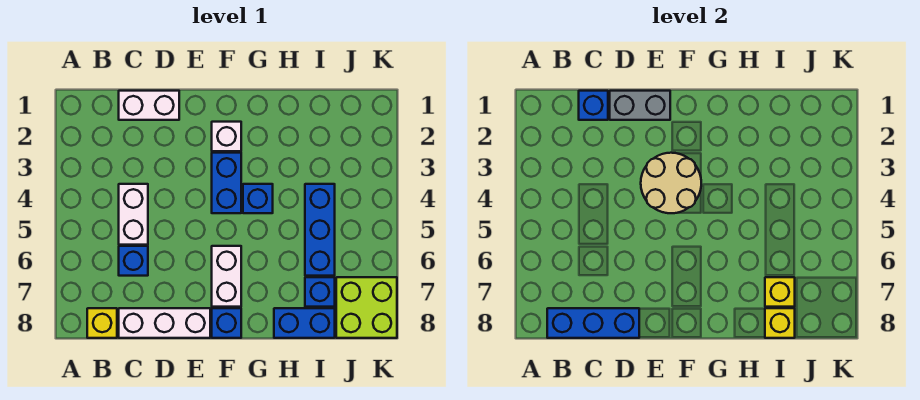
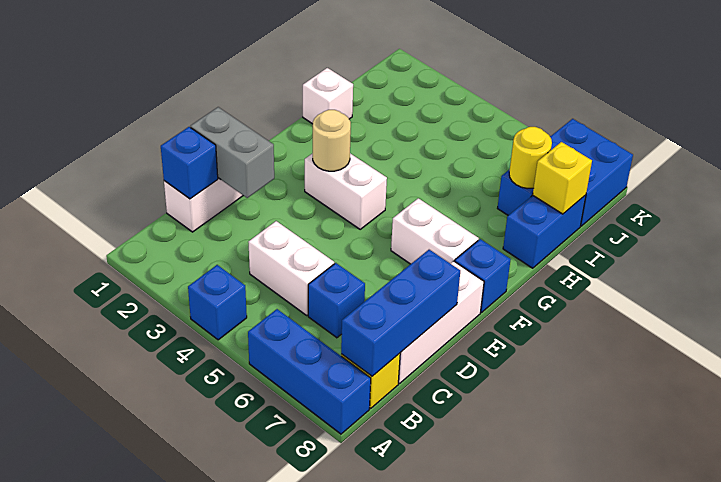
grey brick D1:E1 level 2 -> grey brick D1:D2 level 2
tan round brick E3:F4 level 2 -> tan round brick F3 level 2
white brick F2 level 1 -> white brick H1 level 1
blue brick F3:F4 level 1 -> white brick F3:F4 level 1
blue brick G4 level 1 -> blue brick A4 level 1
blue brick I4:I6 level 1 -> blue brick A6:A8 level 1
yellow brick I7 level 2 -> yellow round brick I7 level 2
lime brick J7:K8 level 1 -> blue brick J7:K8 level 1

